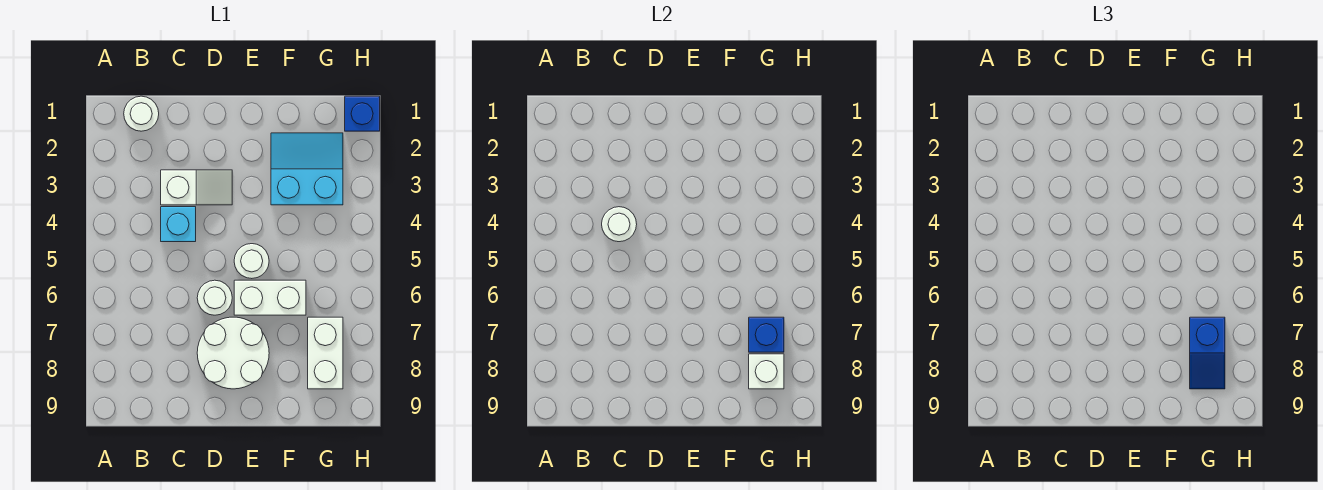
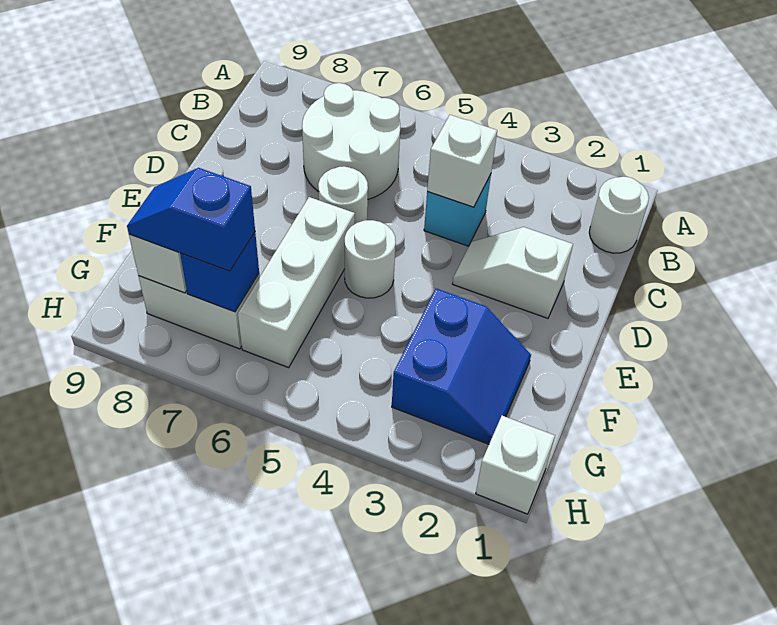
white slope C3:D3 level 1 top C -> white slope D2:D3 level 1 top 2
white round brick C4 level 2 -> white brick C4 level 2
white round brick D7:E8 level 1 -> white round brick B6:C7 level 1
white brick E6:F6 level 1 -> white brick E6:G6 level 1
cyan slope F2:G3 level 1 top 3 -> blue slope F2:G3 level 1 top 3
blue brick H1 level 1 -> white brick H1 level 1

